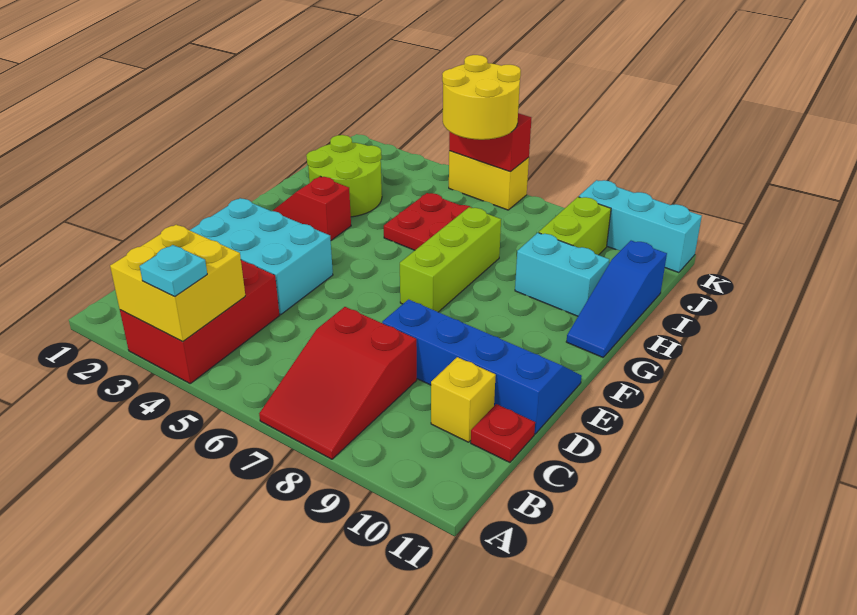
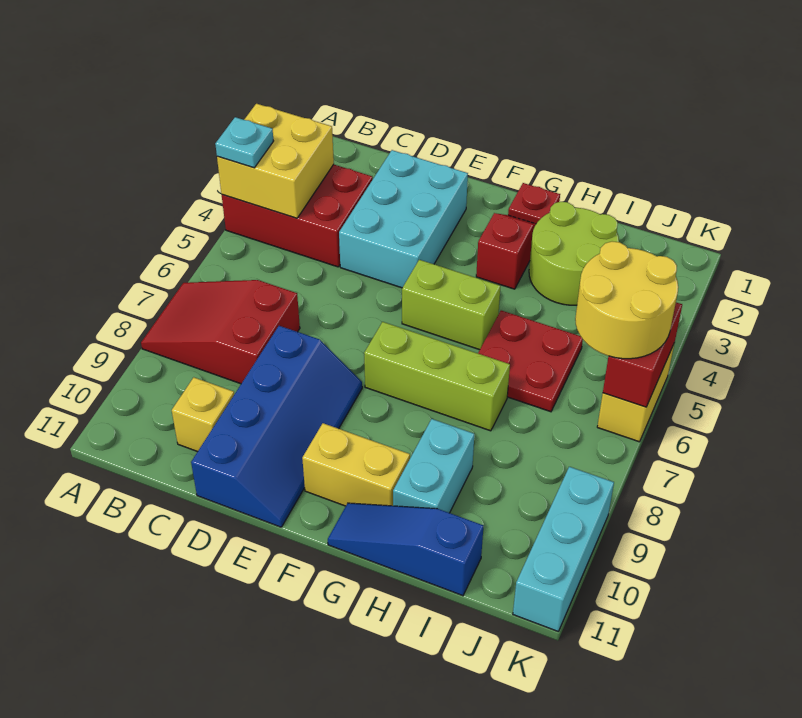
red plate C11 level 1 -> red plate G1 level 1
none -> yellow brick F10:G10 level 1
lime brick I9:J9 level 1 -> lime brick F5:G5 level 1

